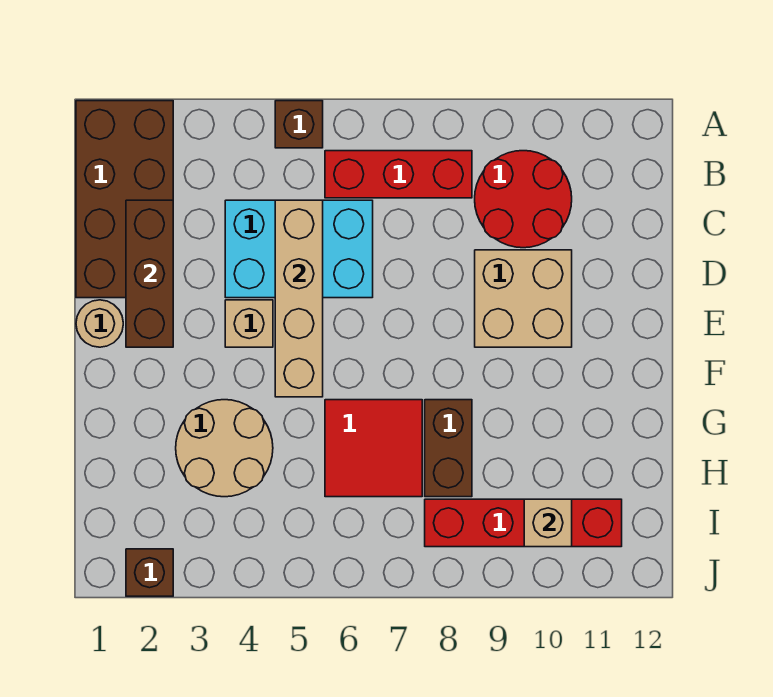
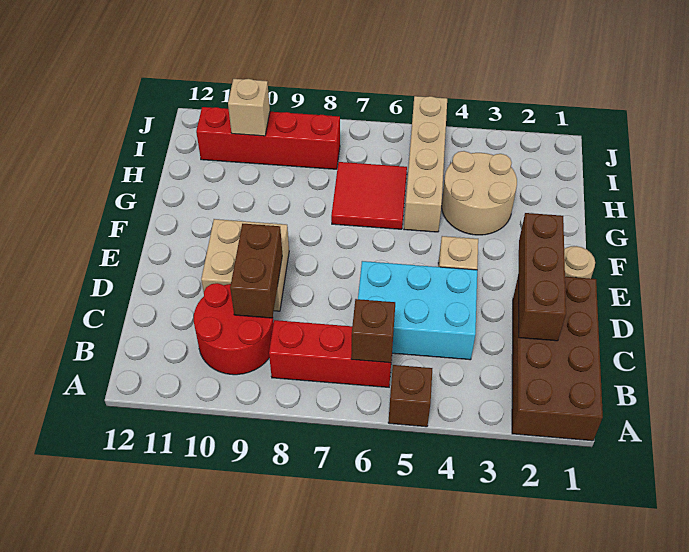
tan brick C5:F5 level 2 -> tan brick G5:J5 level 1
brown brick G8:H8 level 1 -> brown brick C9:D9 level 2
brown brick J2 level 1 -> brown brick B6 level 2

